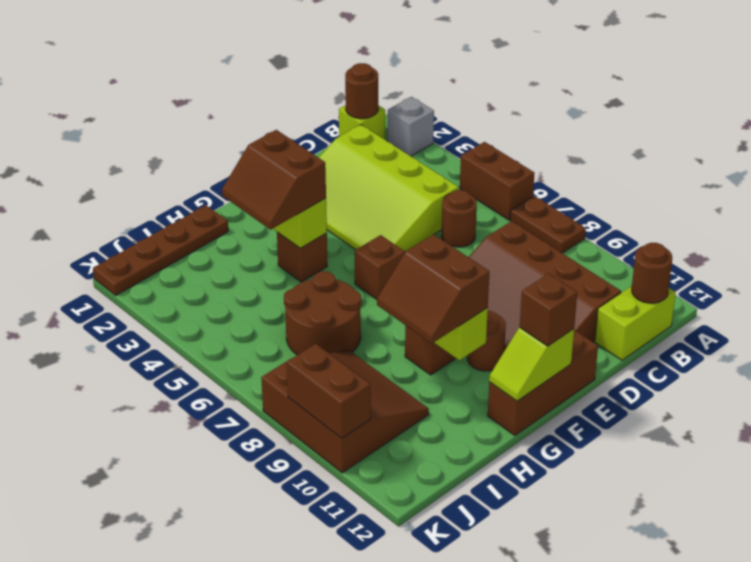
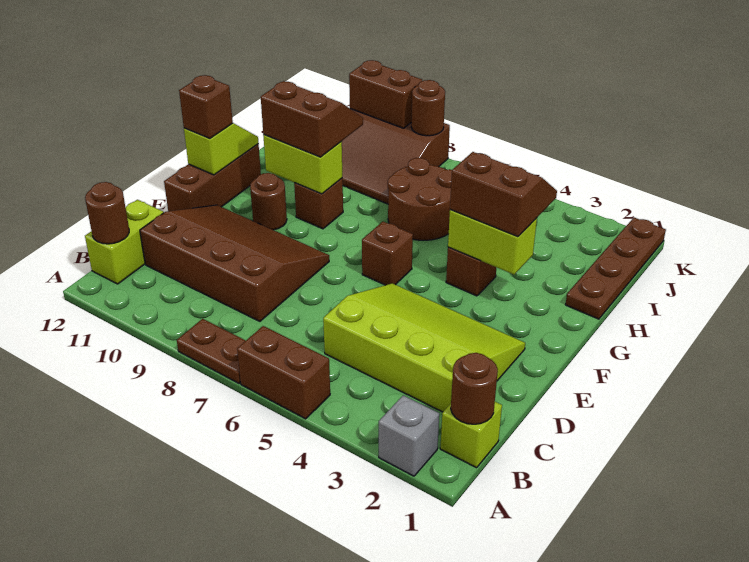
brown round brick C6 level 1 -> brown round brick K8 level 2

